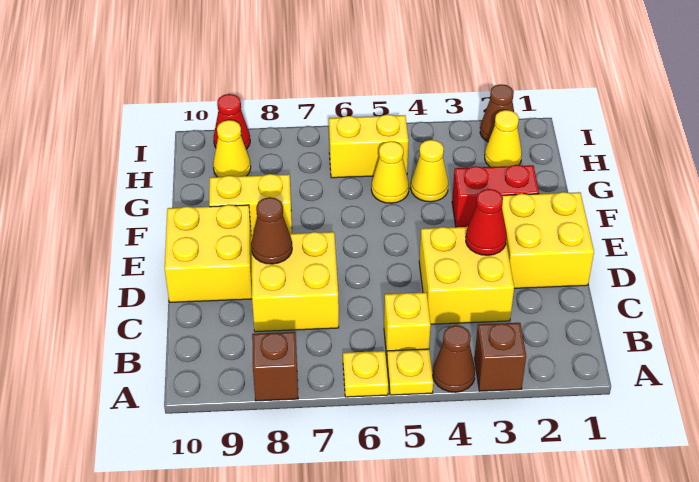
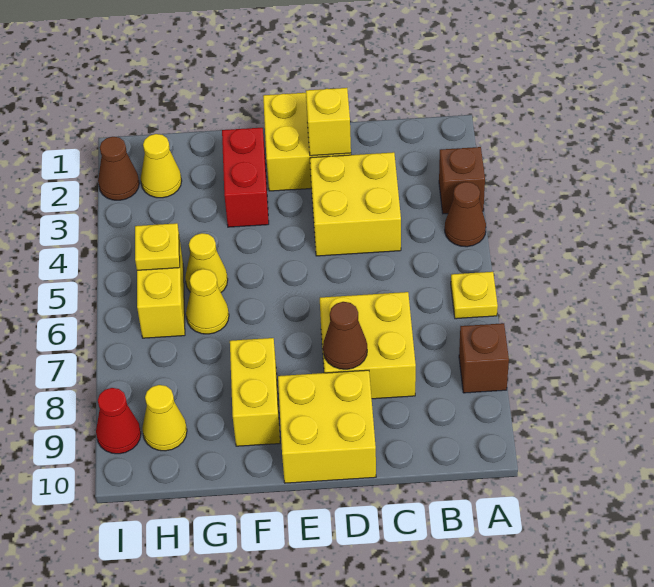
yellow plate A5 level 1 -> yellow plate H5 level 2
yellow brick B5 level 1 -> yellow brick D2 level 2
red cone D3 level 2 -> none
yellow cone G4 level 1 -> yellow cone G6 level 1

